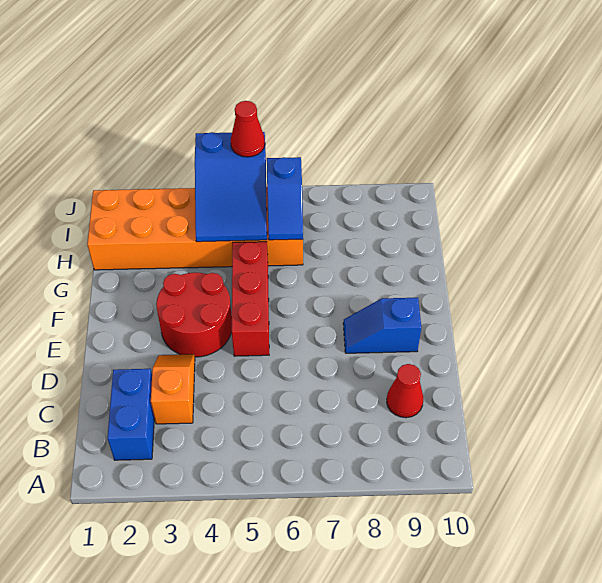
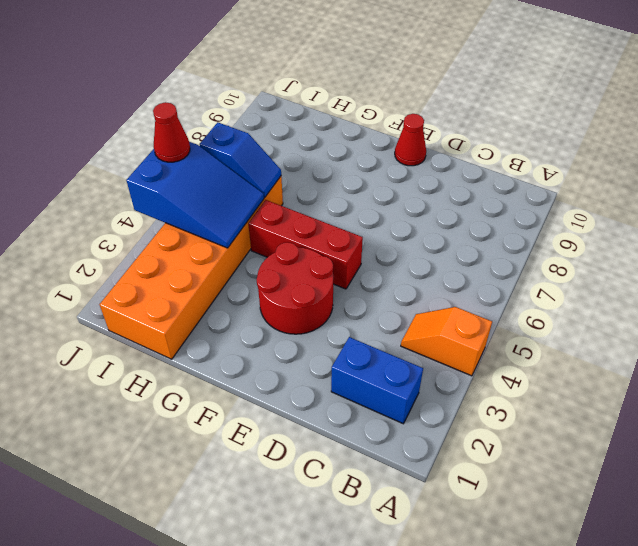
orange slope C3:D3 level 1 top C -> orange slope A4:B4 level 1 top A
red cone C9 level 1 -> red cone E10 level 1
blue slope E8:E9 level 1 top 9 -> none

